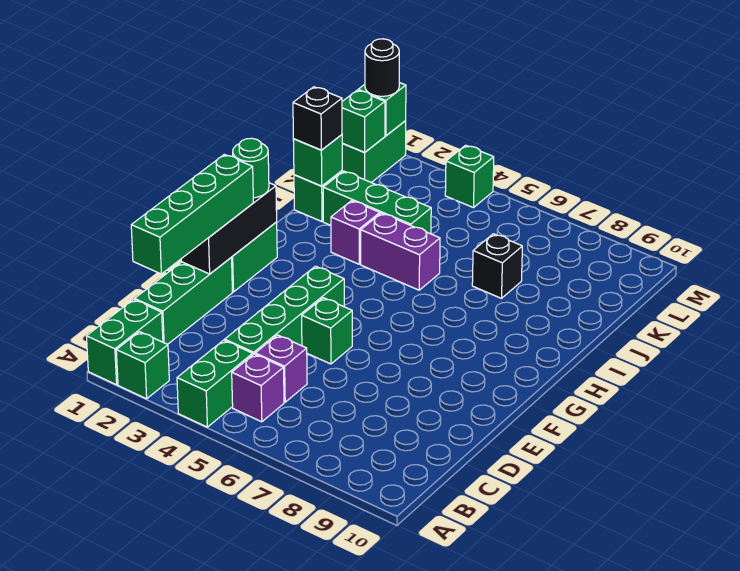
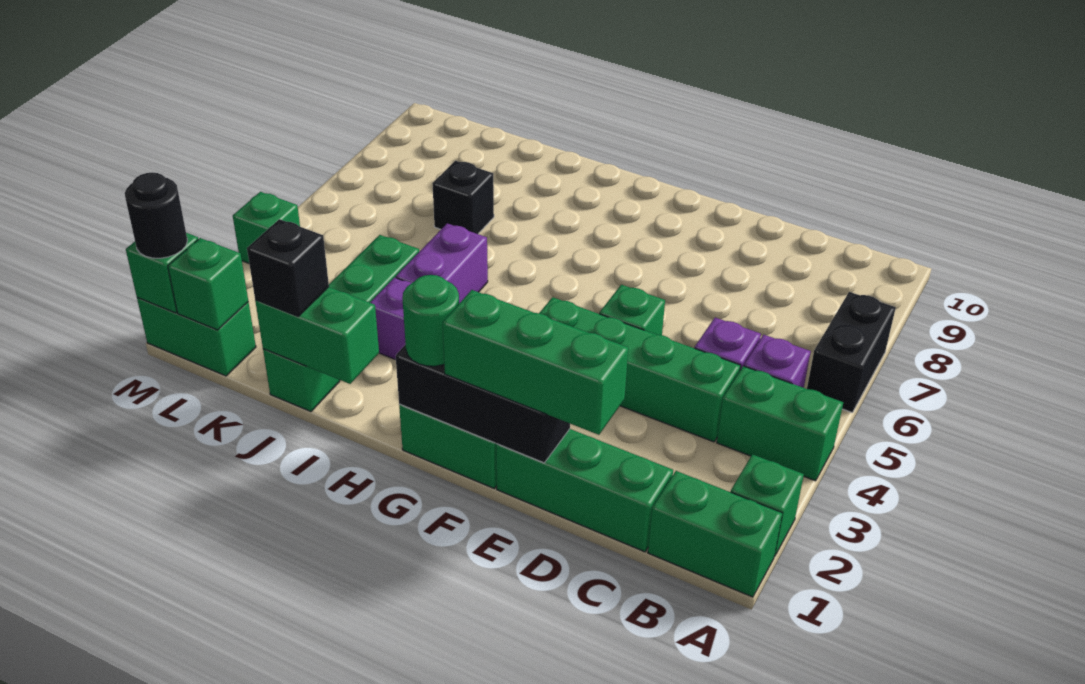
none -> black brick A6:A7 level 1
green brick C1:F1 level 3 -> green brick D1:F1 level 3
green brick J1 level 2 -> green brick I1:J1 level 2

